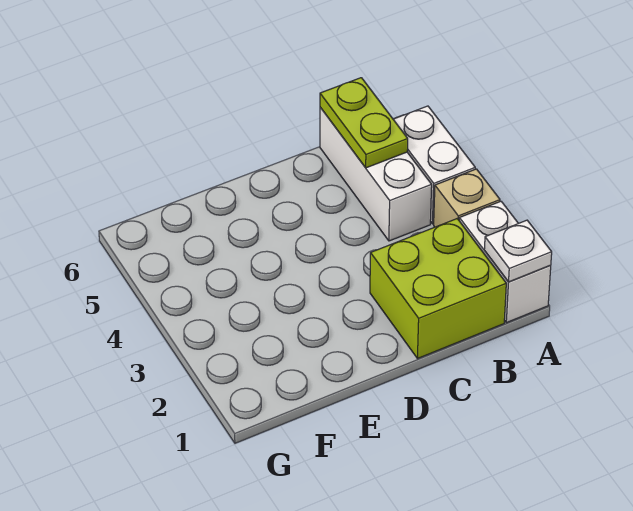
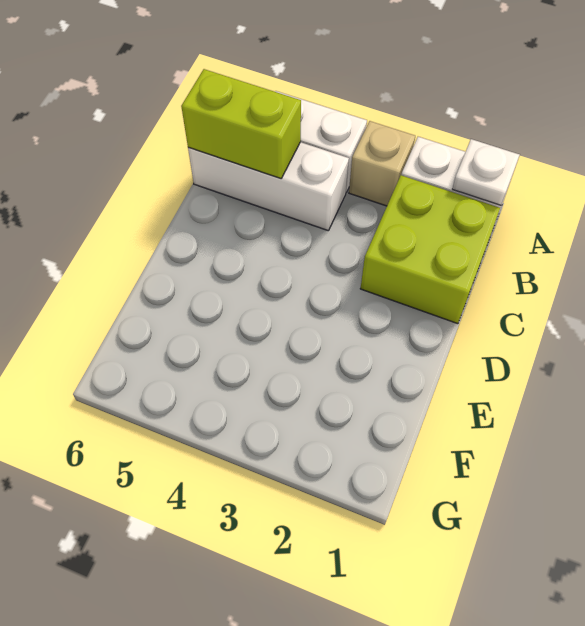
lime plate B5:B6 level 2 -> lime brick B5:B6 level 2

